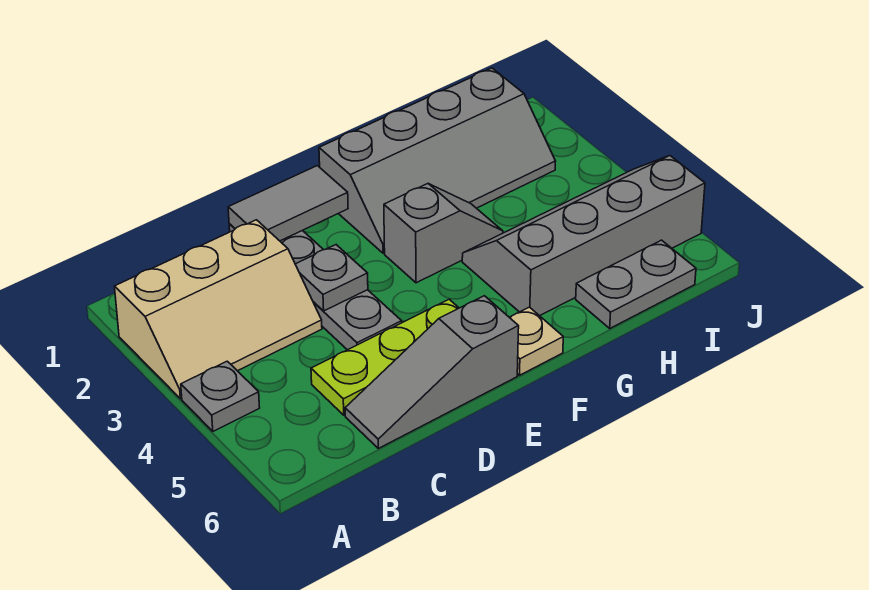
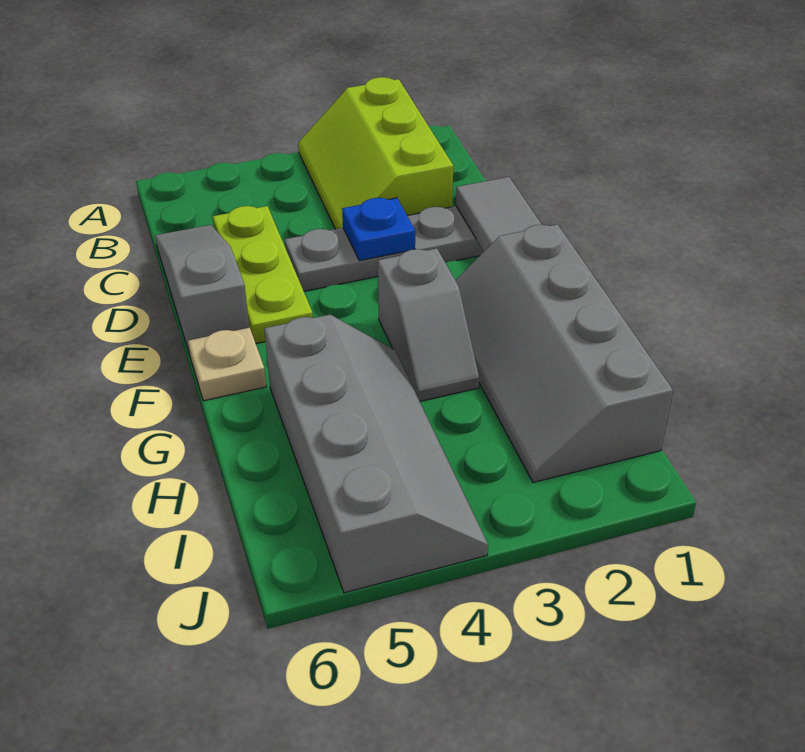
tan slope A2:C3 level 1 top 2 -> lime slope A2:C3 level 1 top 2
grey plate A4 level 1 -> none
grey plate D3 level 2 -> blue plate D3 level 2
grey plate H6:I6 level 1 -> none

